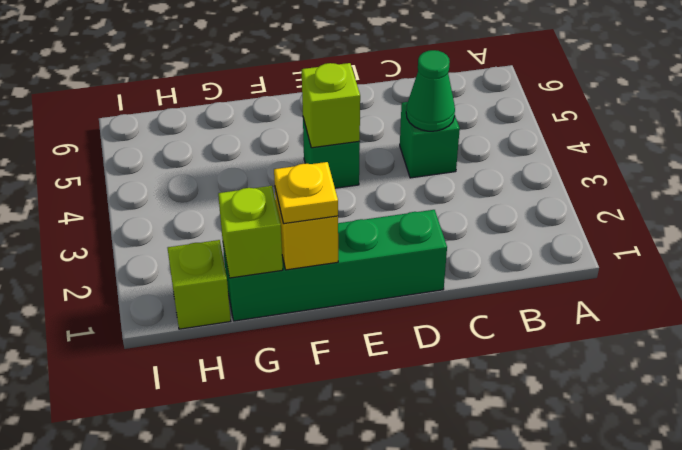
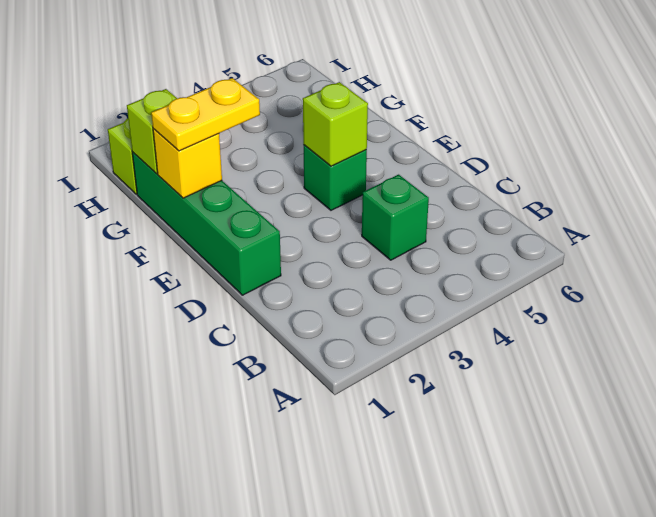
green cone C4 level 2 -> none
yellow plate F1 level 3 -> yellow plate F1:F2 level 3

